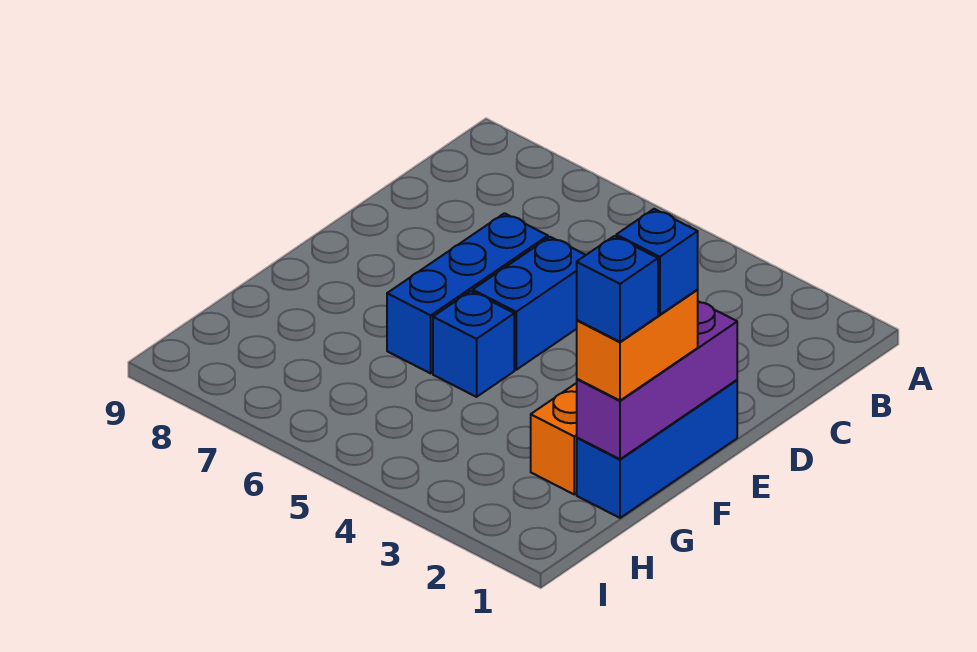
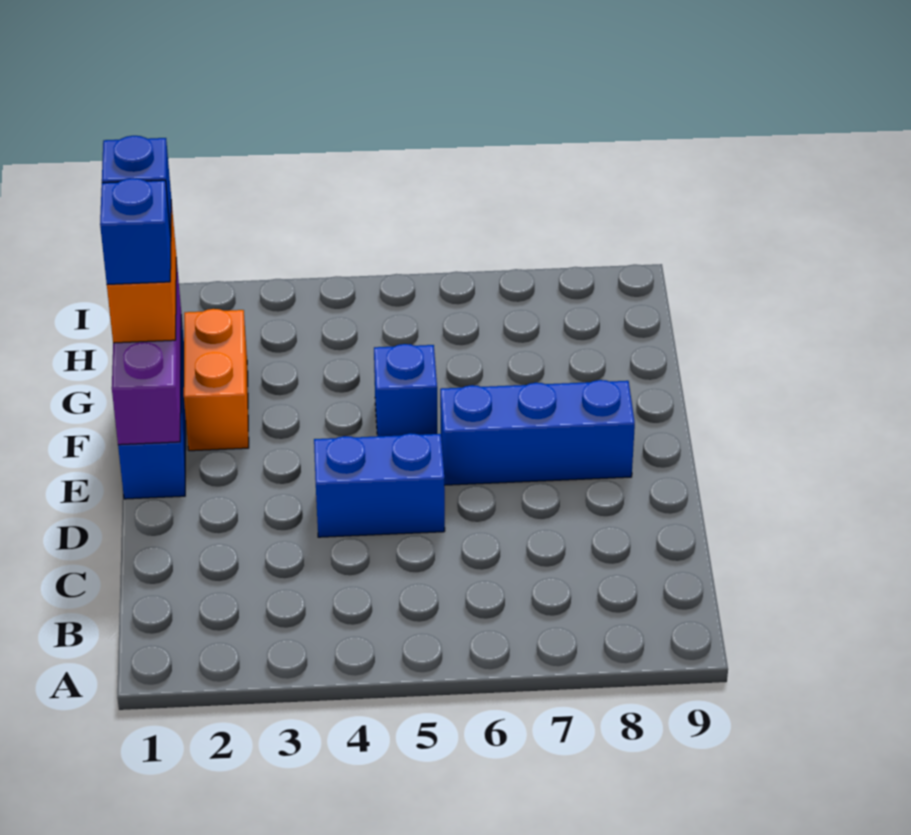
blue brick D5:E5 level 1 -> blue brick D4:D5 level 1
blue brick D6:F6 level 1 -> blue brick E6:E8 level 1

